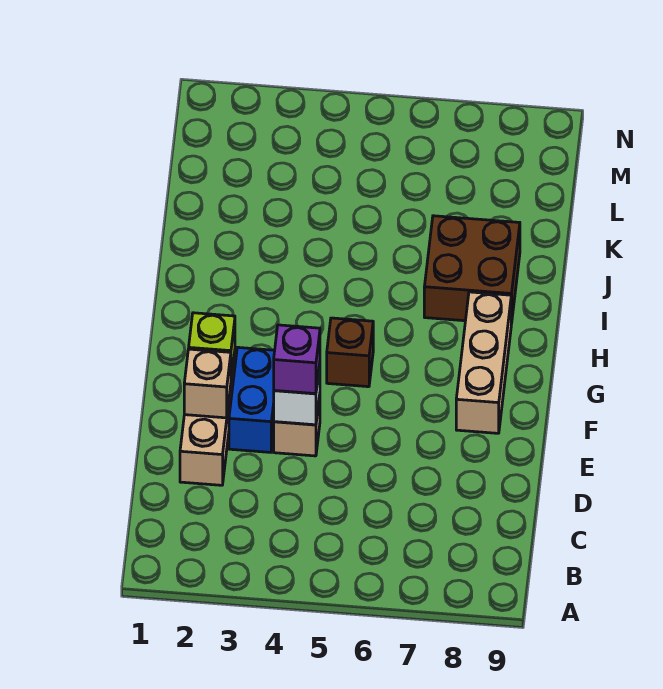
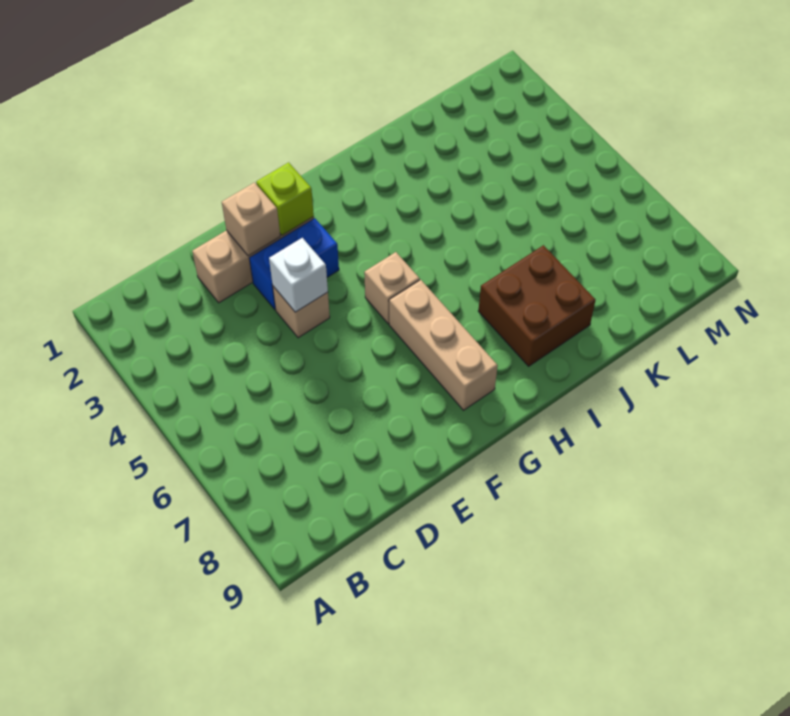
purple brick E4 level 3 -> none
tan brick F8:H8 level 1 -> tan brick G6:G8 level 1
brown brick G5 level 1 -> tan brick G5 level 1

